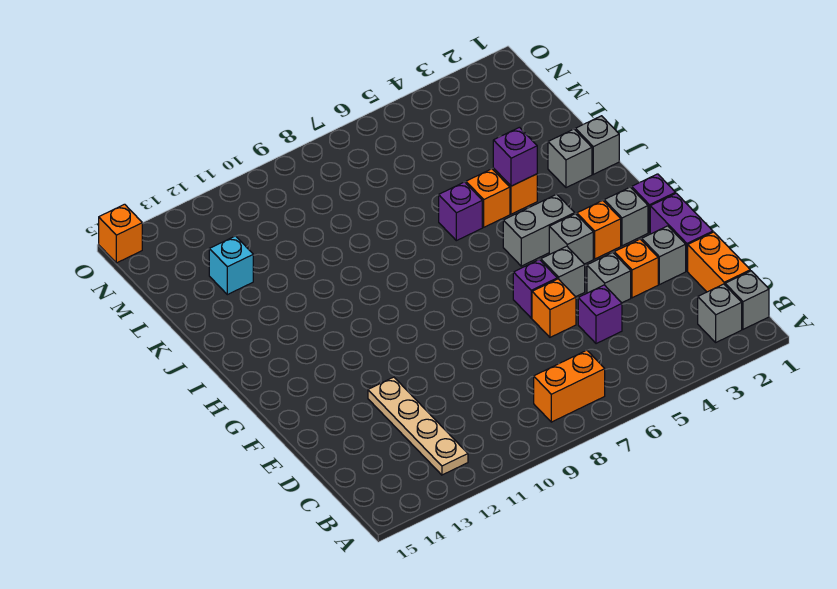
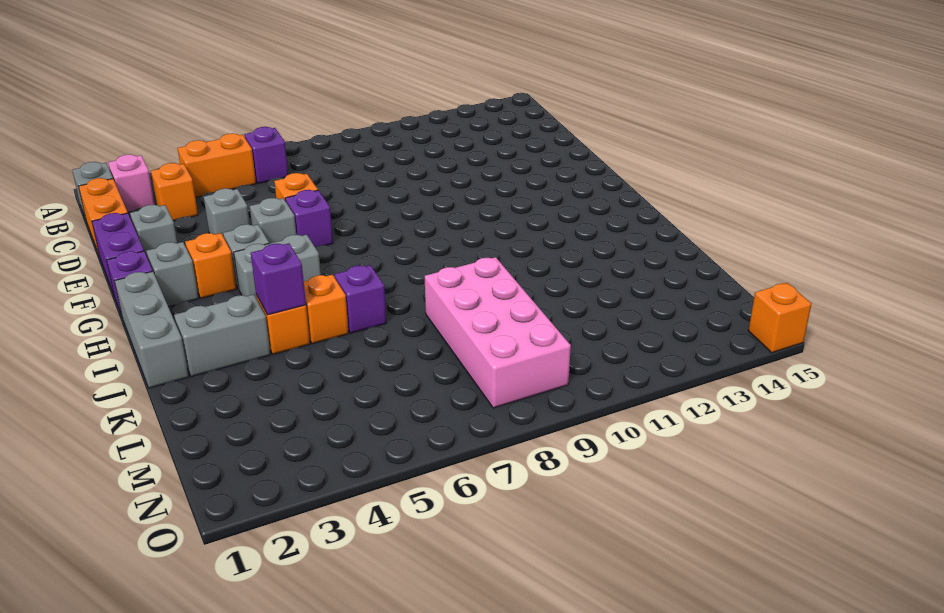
grey brick B2 level 1 -> pink brick B2 level 1
orange brick B7:B8 level 1 -> orange brick B4:B5 level 1
tan plate B12:E12 level 1 -> none
purple brick D5 level 1 -> purple brick B6 level 1
orange brick E3 level 1 -> orange brick C3 level 1
grey brick J1 level 1 -> grey brick H1:J1 level 1
grey brick J2 level 1 -> grey brick J2:J3 level 1
none -> pink brick K8:N9 level 1
cyan brick L13 level 1 -> none

